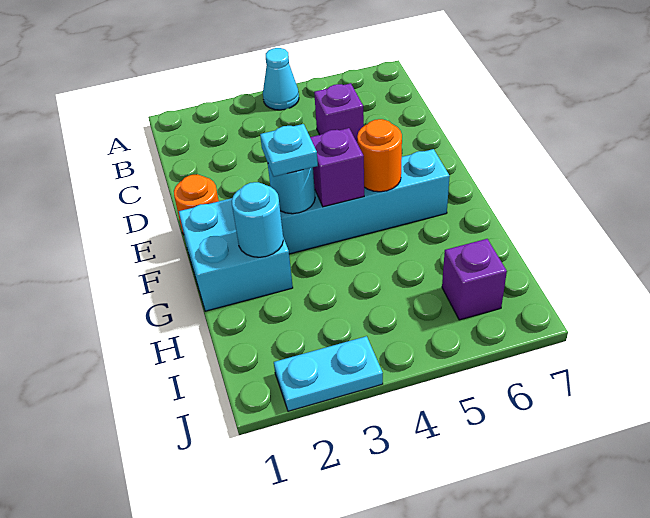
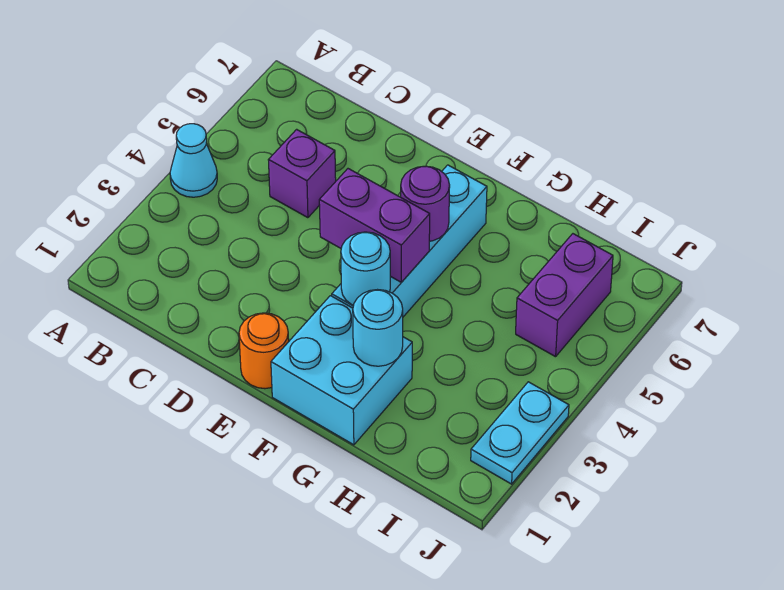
cyan plate F3 level 3 -> none
purple brick F4 level 2 -> purple brick E4:F4 level 2
orange round brick F5 level 2 -> purple round brick F5 level 2
purple brick I6 level 1 -> purple brick I5:I6 level 1

